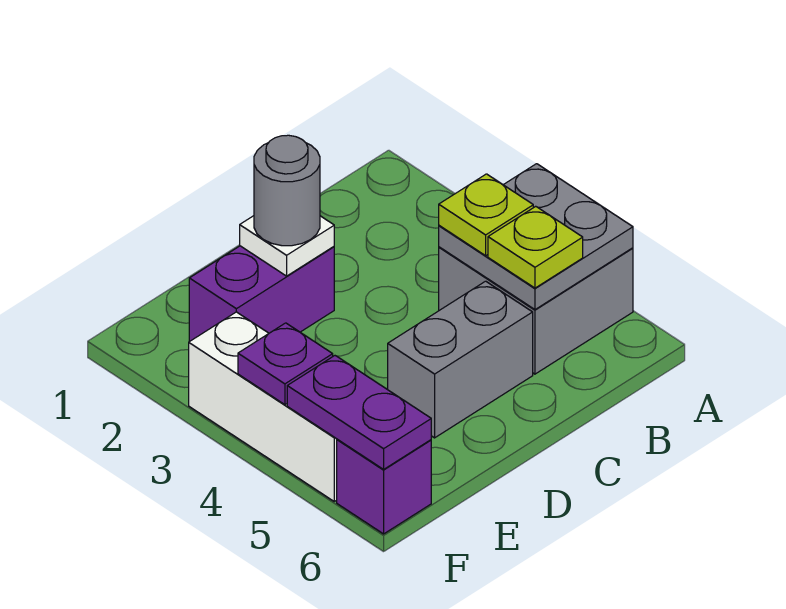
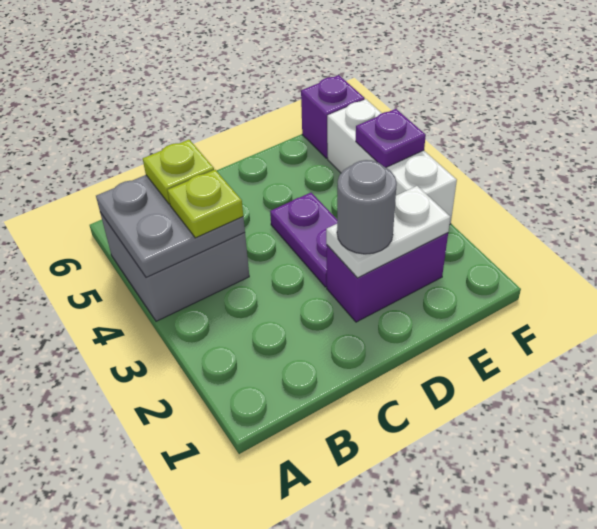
grey brick C5:D5 level 1 -> none
white plate D2 level 2 -> white plate D2:E2 level 2
purple plate F5:F6 level 2 -> purple plate D3:D4 level 1

